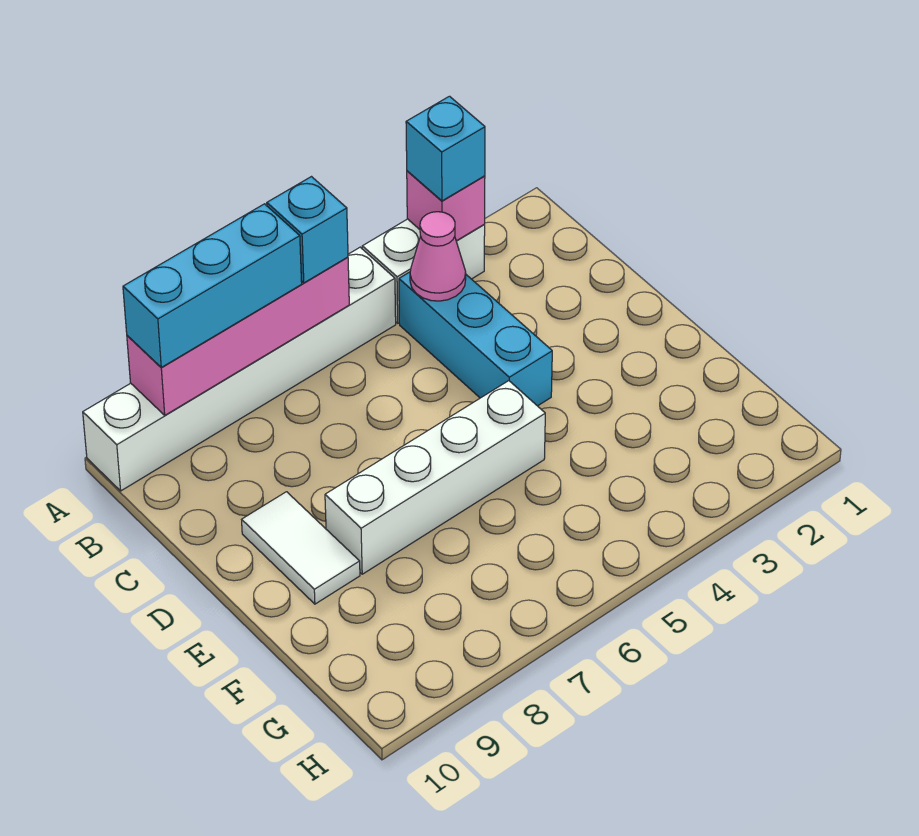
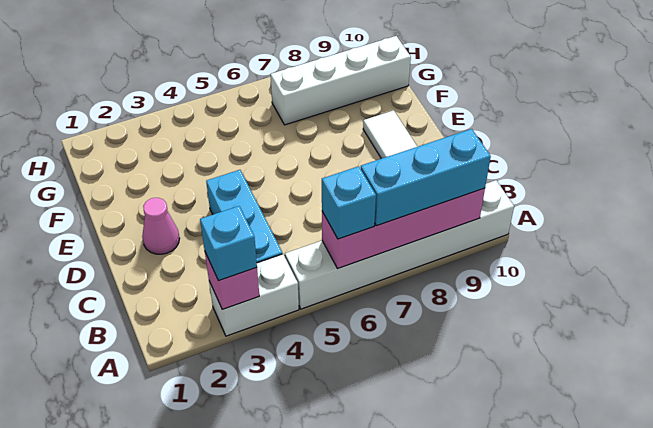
pink cone B4 level 2 -> pink cone D2 level 1
white brick E5:E8 level 1 -> white brick G7:G10 level 1

